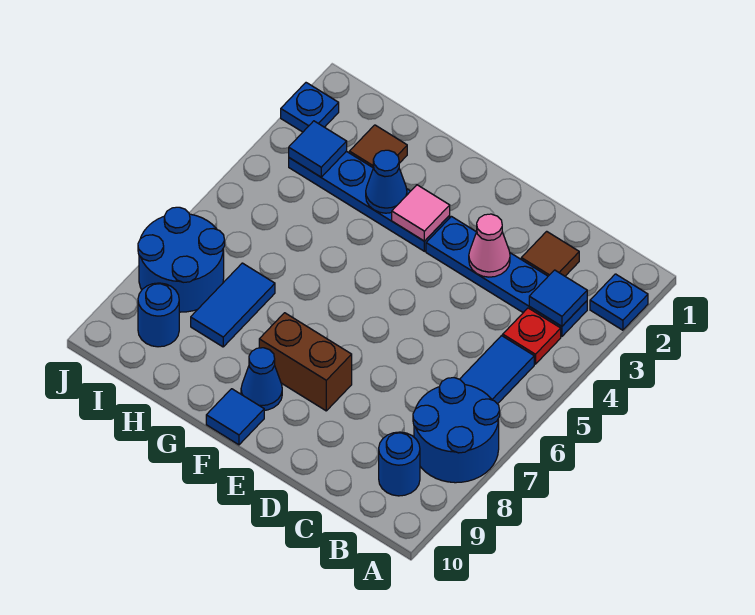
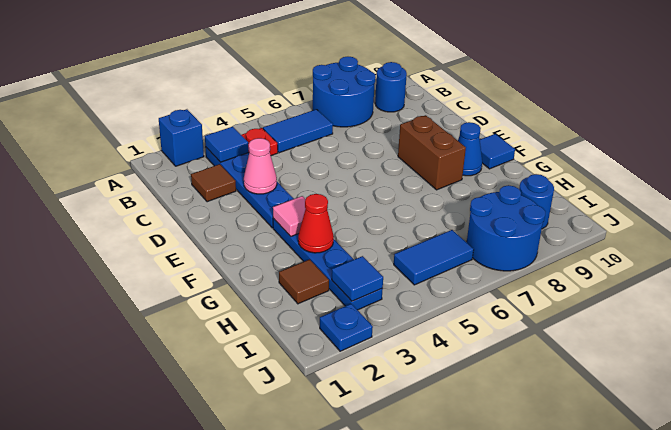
blue plate A2 level 1 -> blue brick A2 level 1
blue cone G3 level 2 -> red cone G3 level 2
blue tile H7:H8 level 1 -> blue tile I5:I6 level 1

